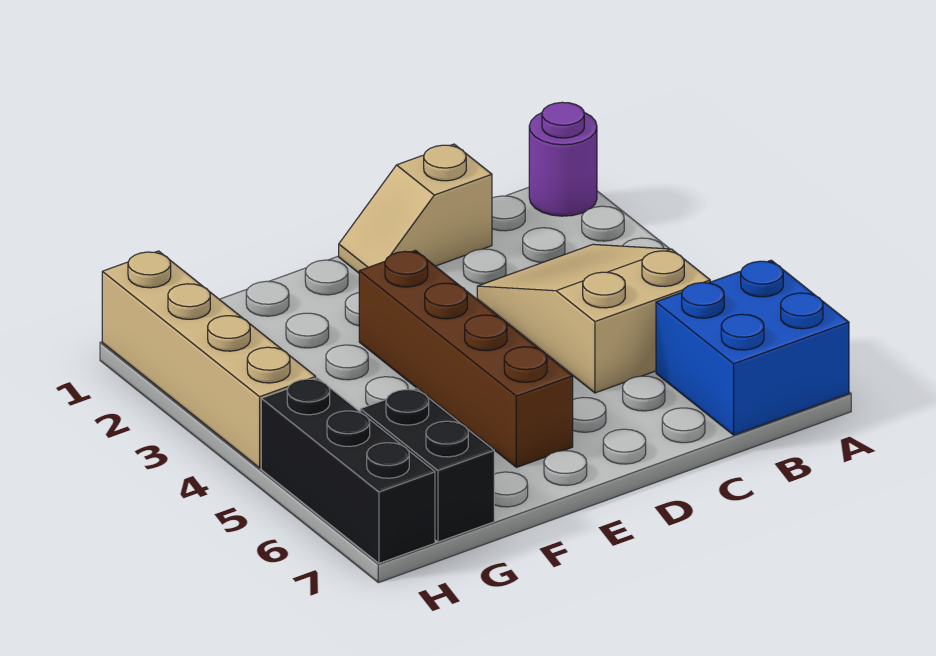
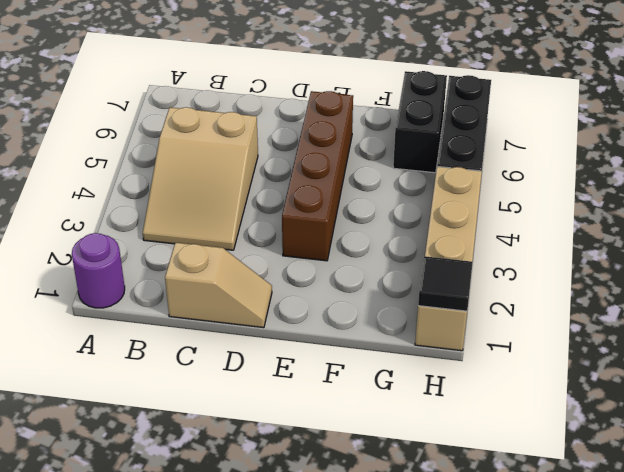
blue brick A6:B7 level 1 -> none
none -> black tile H1 level 2

